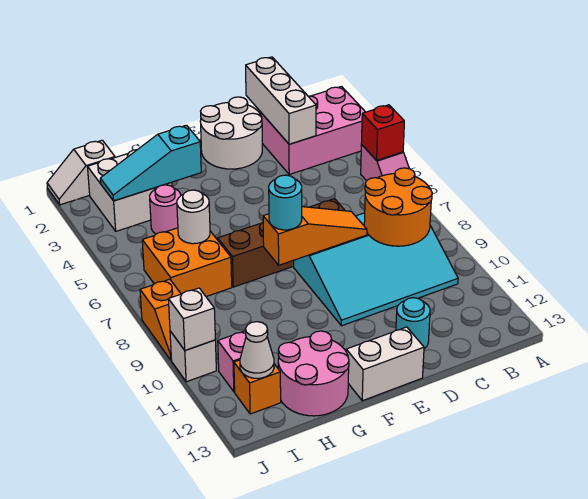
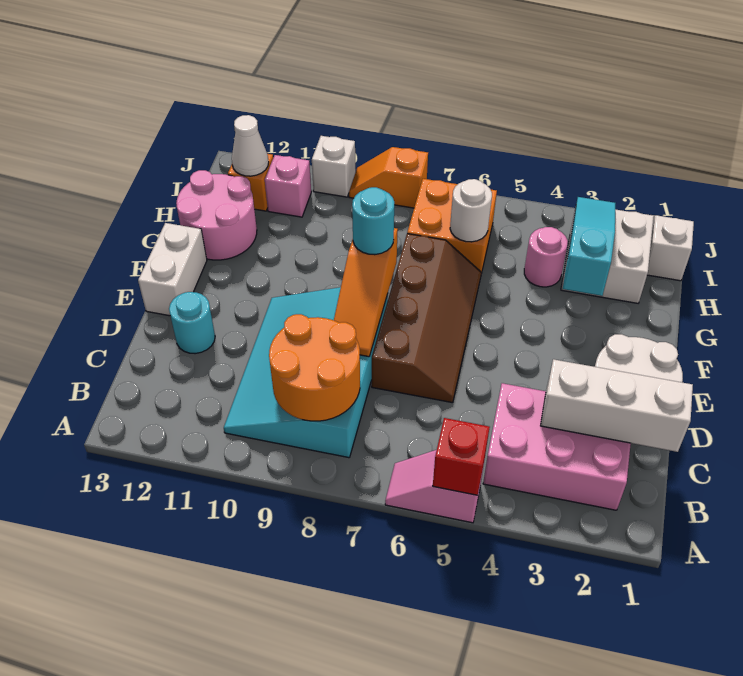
pink brick A2:C3 level 1 -> pink brick B2:C4 level 1
white brick J10 level 2 -> none

